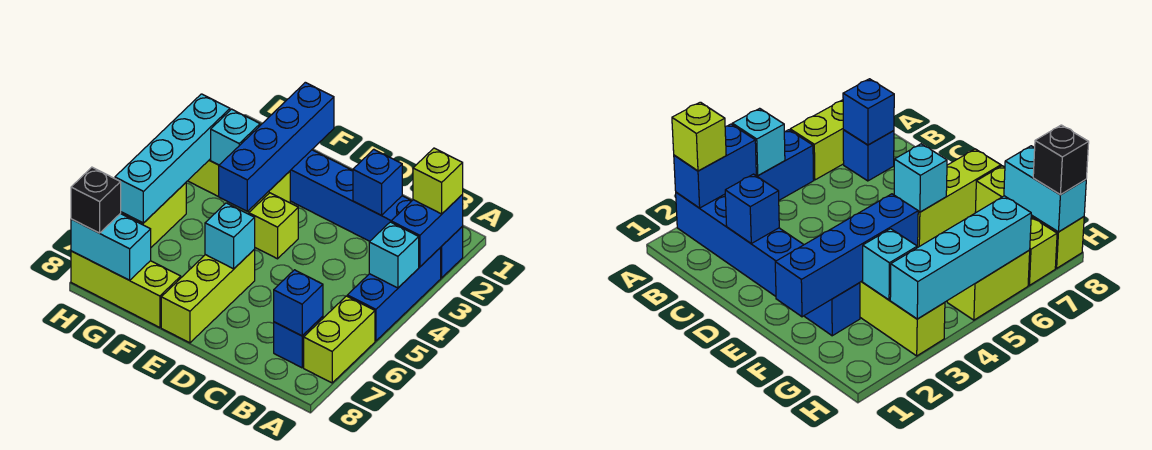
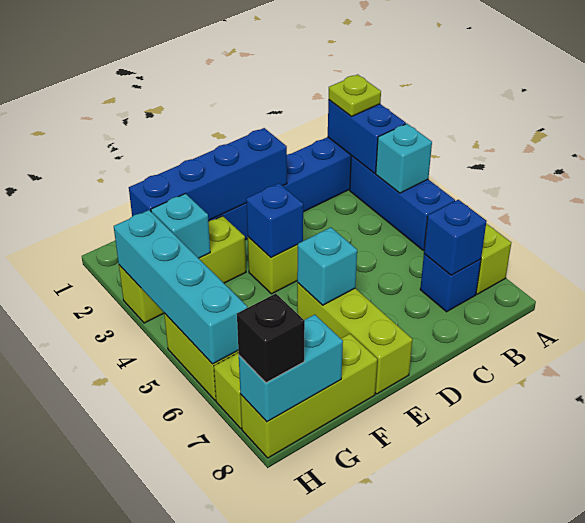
lime brick A2 level 3 -> lime plate A2 level 3
blue brick C2 level 2 -> blue brick E4 level 2
blue brick F1:F4 level 2 -> blue brick D2:G2 level 2

